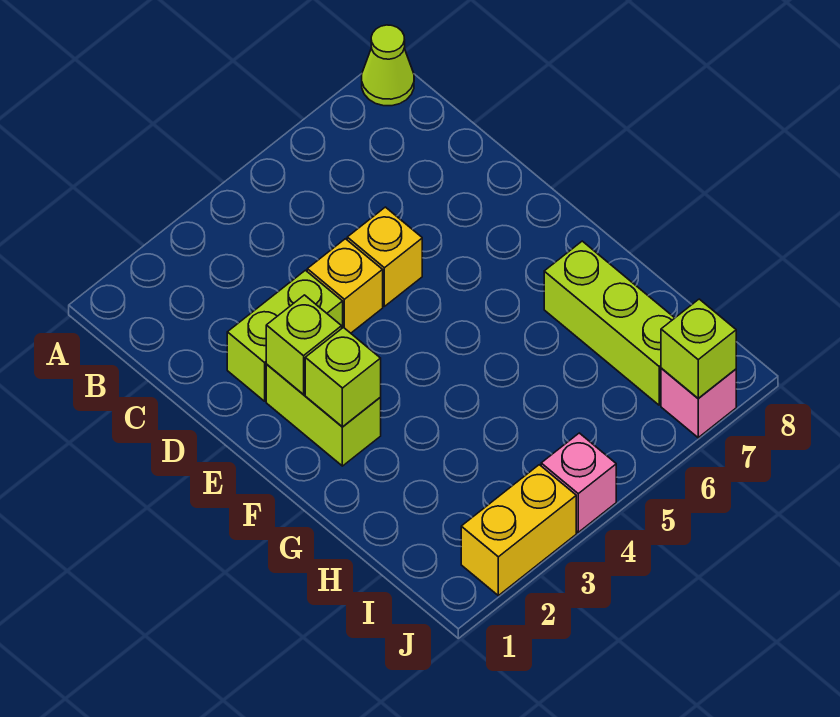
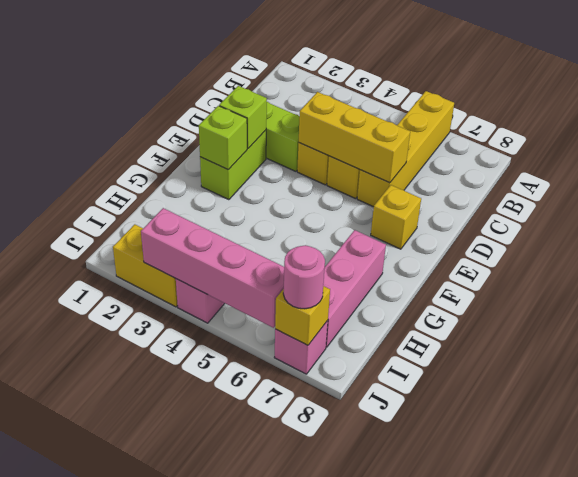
none -> yellow brick A6:D6 level 1
lime cone A8 level 1 -> none
none -> yellow brick D4:D6 level 2
none -> yellow brick E7 level 1
lime brick G7:I7 level 1 -> pink brick G7:I7 level 1
none -> pink brick J3:J6 level 2
lime brick J7 level 2 -> yellow brick J7 level 2
none -> pink round brick J7 level 3

